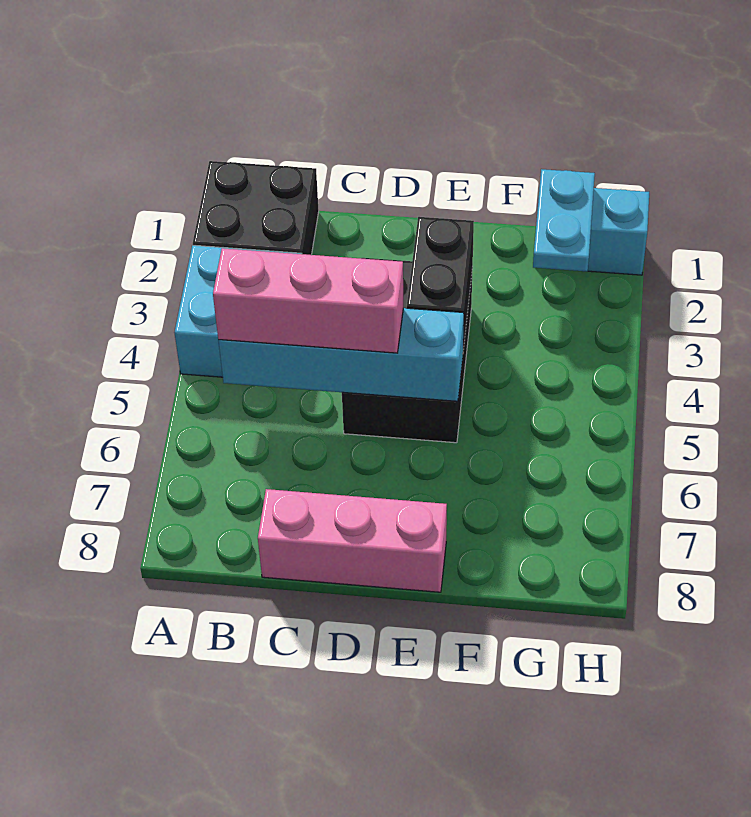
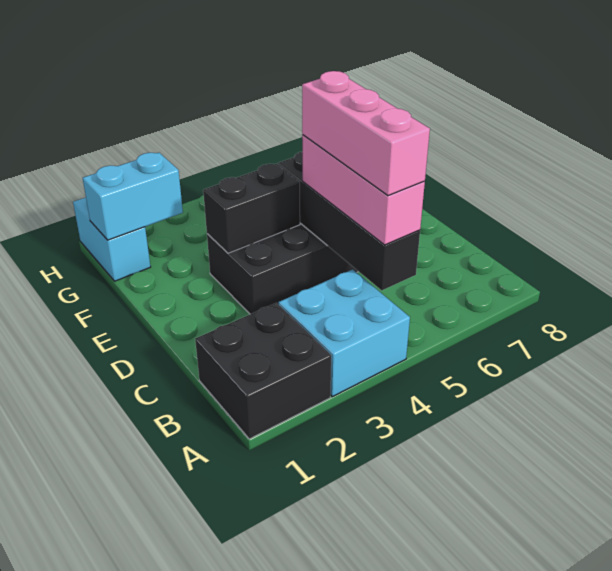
cyan brick B5:E5 level 2 -> black brick B5:E5 level 2
pink brick C8:E8 level 1 -> pink brick B5:D5 level 4
cyan plate G1:G2 level 2 -> cyan brick G1:G2 level 2

